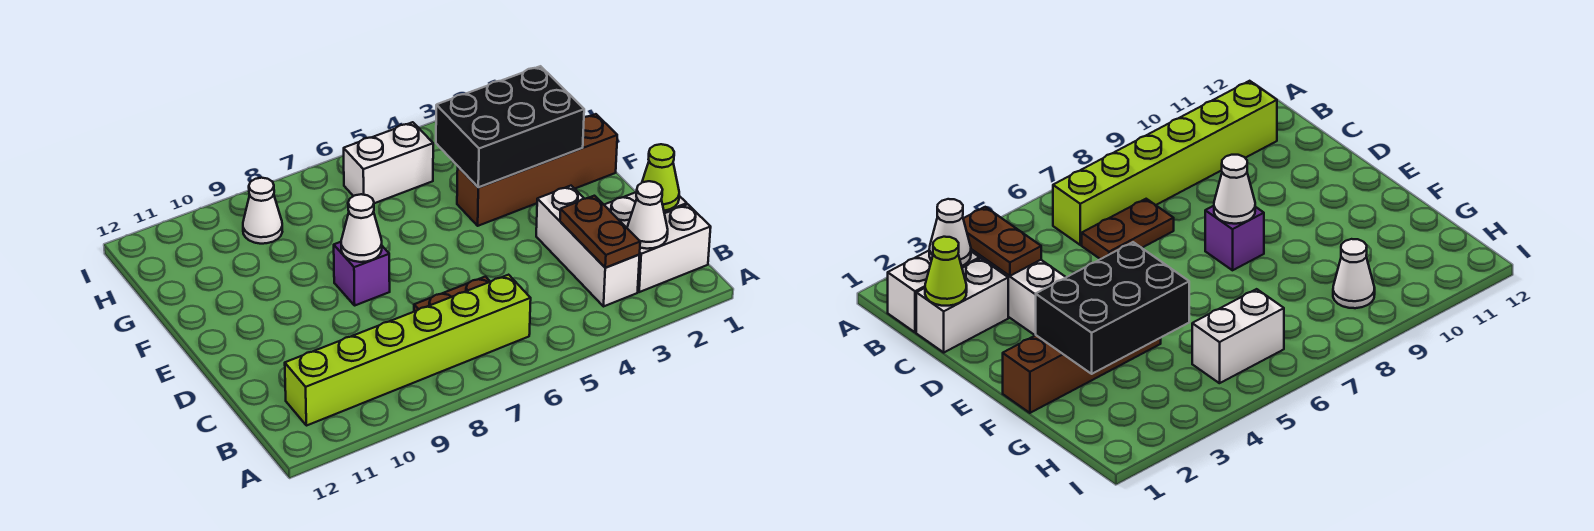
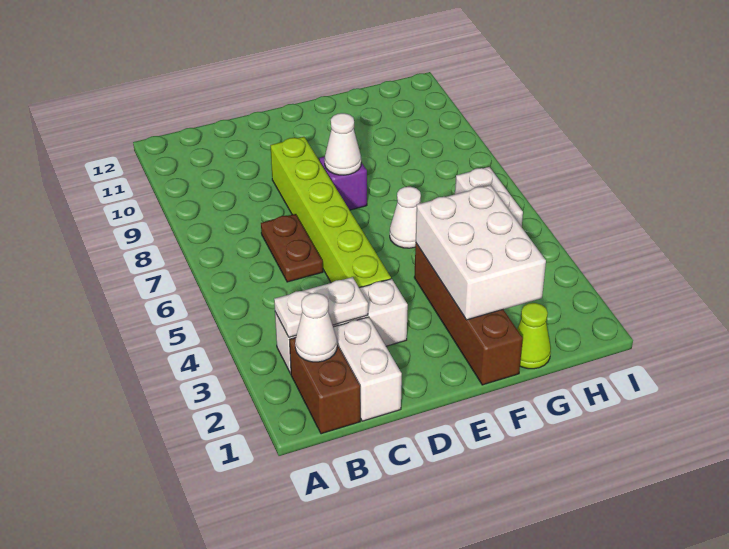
white brick B1:B2 level 1 -> brown brick B1:B2 level 1
brown plate B3:C3 level 2 -> white plate B3:C3 level 2
lime brick B6:B11 level 1 -> lime brick D4:D9 level 1
lime cone C1 level 2 -> lime cone G1 level 1
black brick F2:G4 level 2 -> white brick F2:G4 level 2
white cone H9 level 1 -> white cone F6 level 1

